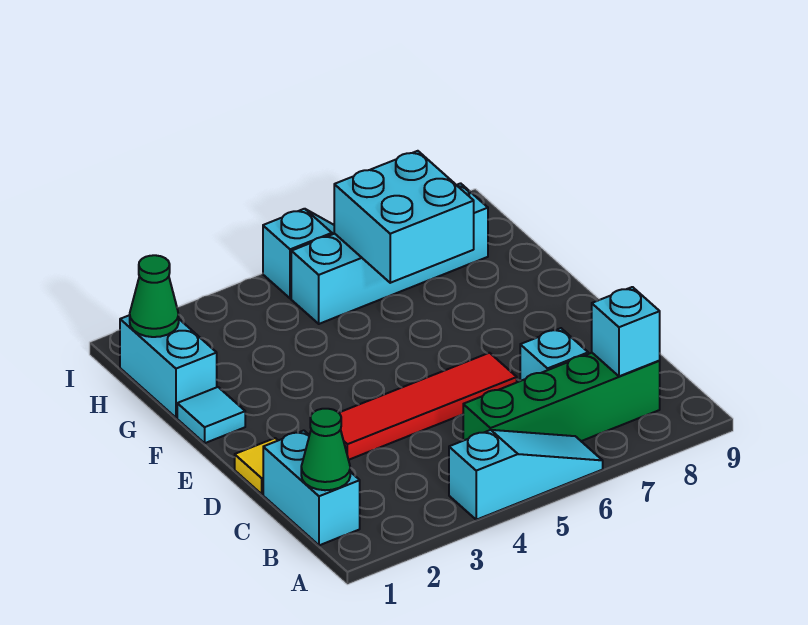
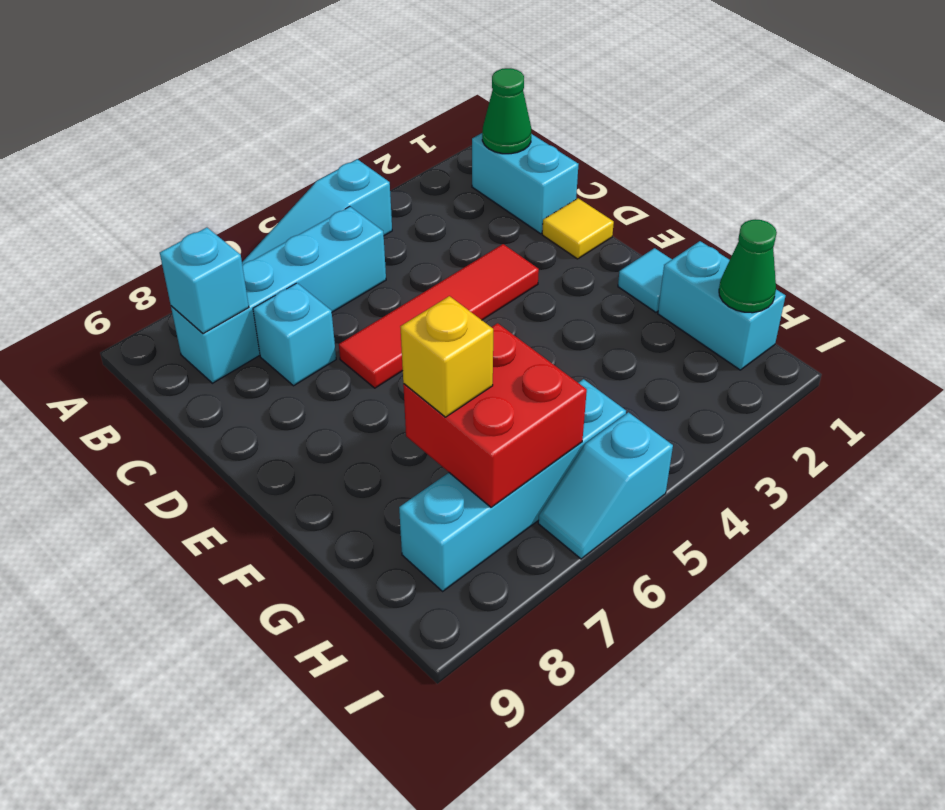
green brick B5:B8 level 1 -> cyan brick B5:B8 level 1
cyan brick G6:H7 level 2 -> red brick G6:H7 level 2
none -> yellow brick G7 level 3

